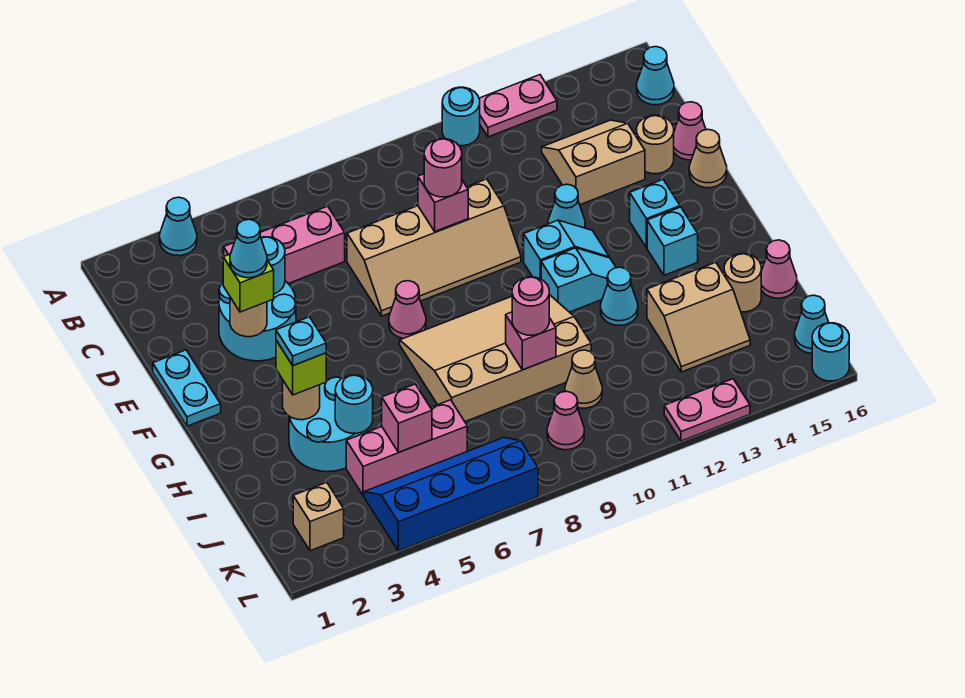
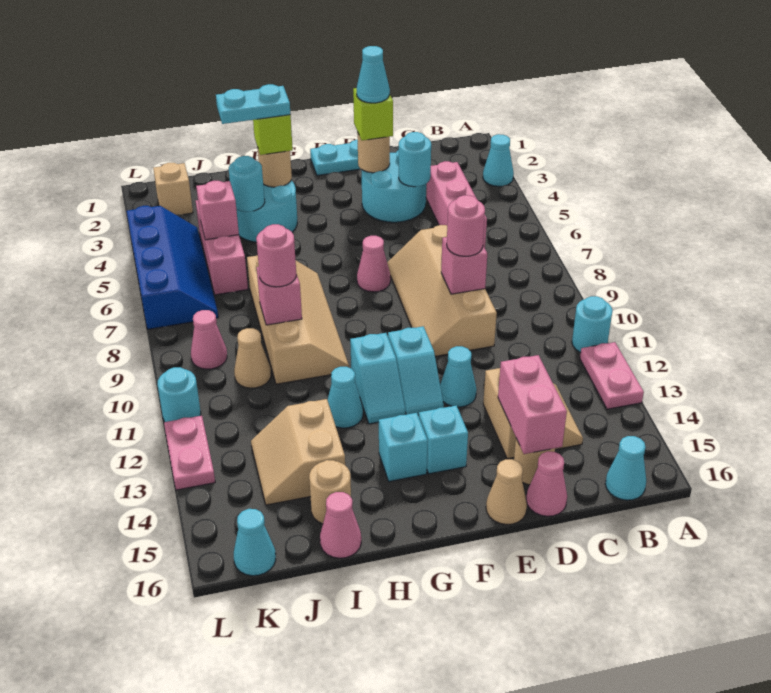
none -> pink brick D14:D15 level 2
tan slope G7:I10 level 1 top I -> tan slope H7:I10 level 1 top I
cyan plate H3 level 4 -> cyan plate H3:I3 level 4
cyan round brick L16 level 1 -> cyan round brick L11 level 1

